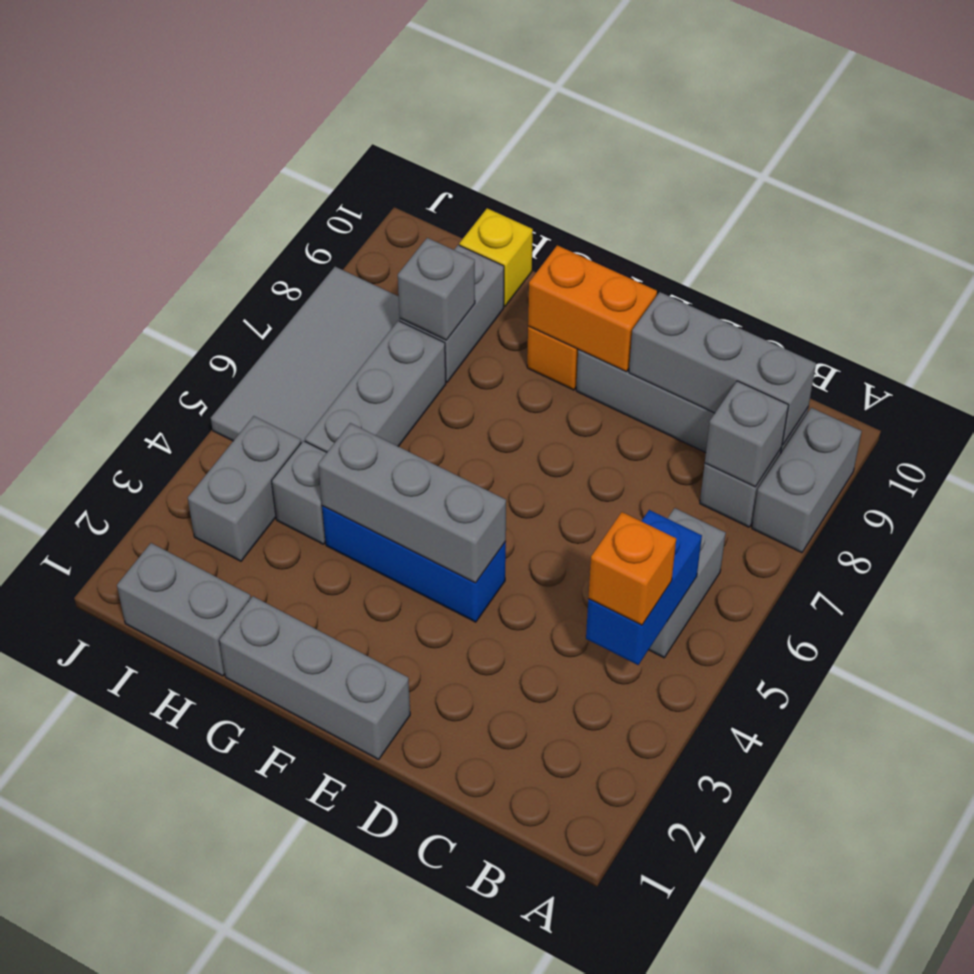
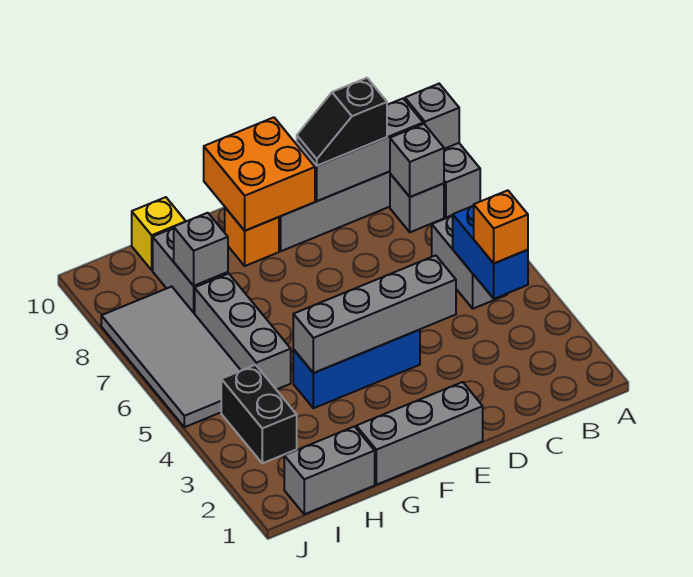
none -> black slope C9:D9 level 3 top C
grey brick E4:G4 level 2 -> grey brick D4:G4 level 2
orange brick E9:F9 level 2 -> orange brick E9:F10 level 2
grey brick H4 level 1 -> grey brick A9 level 2
grey brick I3:I4 level 1 -> black brick I3:I4 level 1

